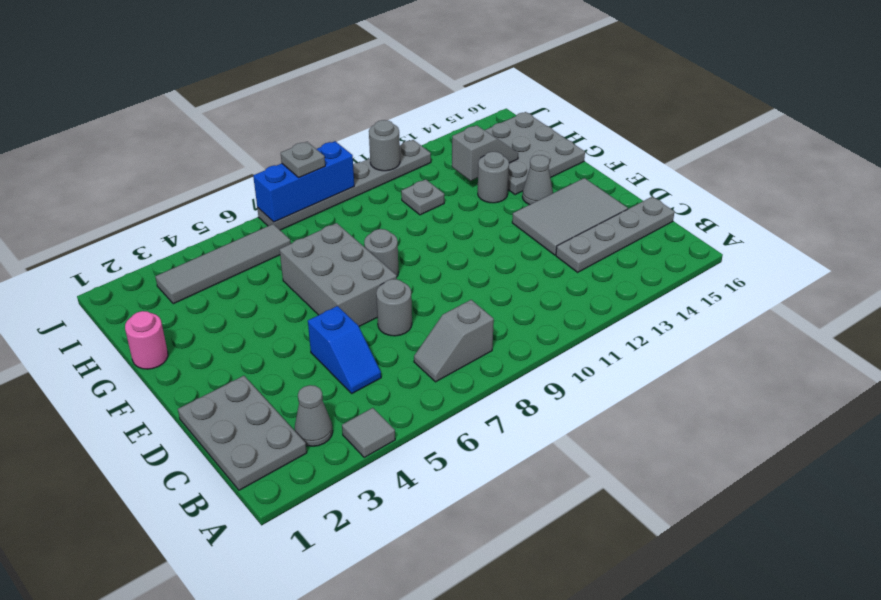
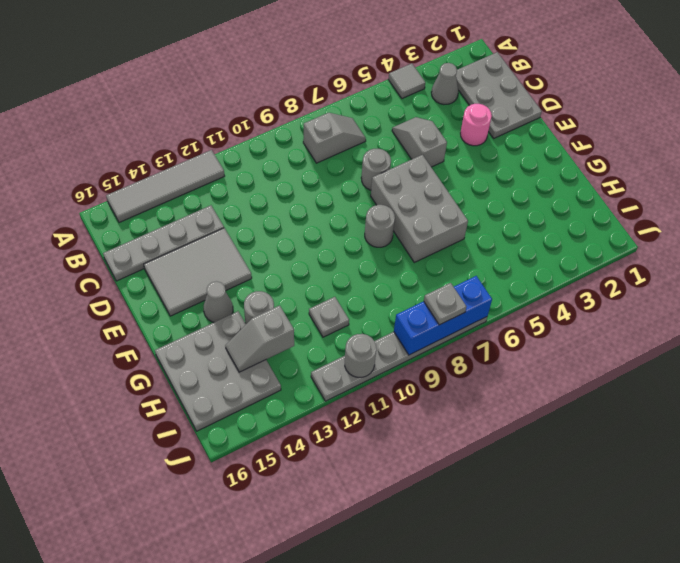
blue slope C5:D5 level 1 top D -> grey slope C5:D5 level 1 top D
pink round brick G1 level 1 -> pink round brick D3 level 1
grey tile I3:I6 level 1 -> grey tile A12:A15 level 1

